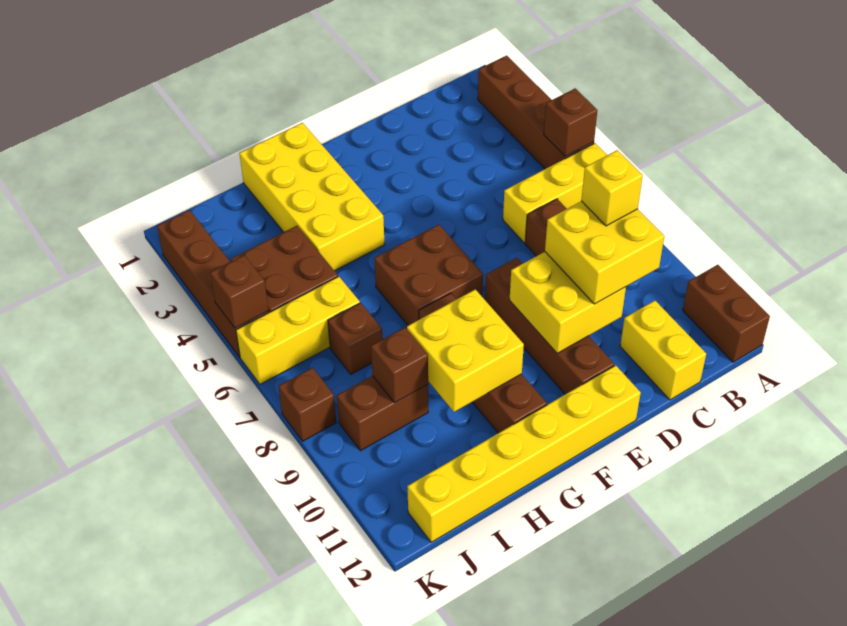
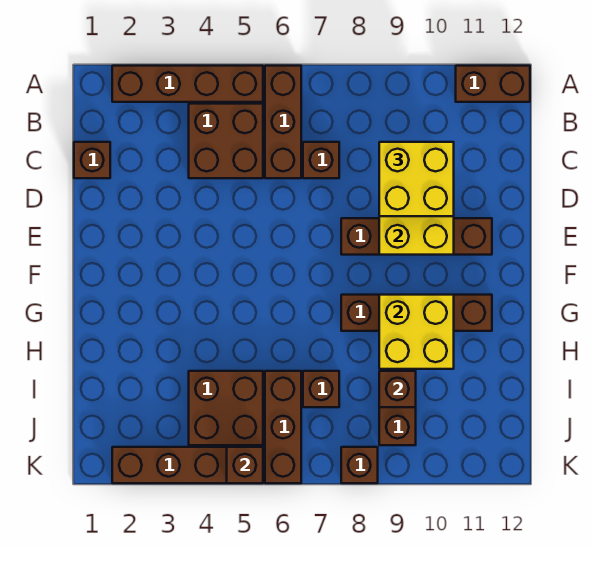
brown brick A5 level 2 -> brown brick C1 level 1
yellow brick A6:C6 level 1 -> brown brick A6:C6 level 1
yellow brick C9 level 4 -> none
yellow brick C11:C12 level 1 -> none
yellow brick E12:J12 level 1 -> none
brown brick F6:G7 level 1 -> brown brick B4:C5 level 1
yellow brick G1:H4 level 1 -> none
yellow brick I6:K6 level 1 -> brown brick I6:K6 level 1

